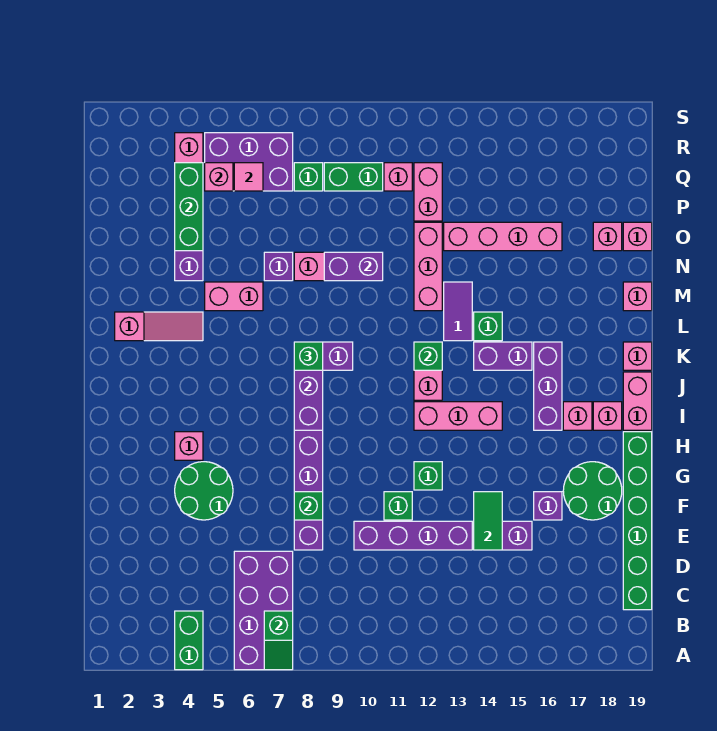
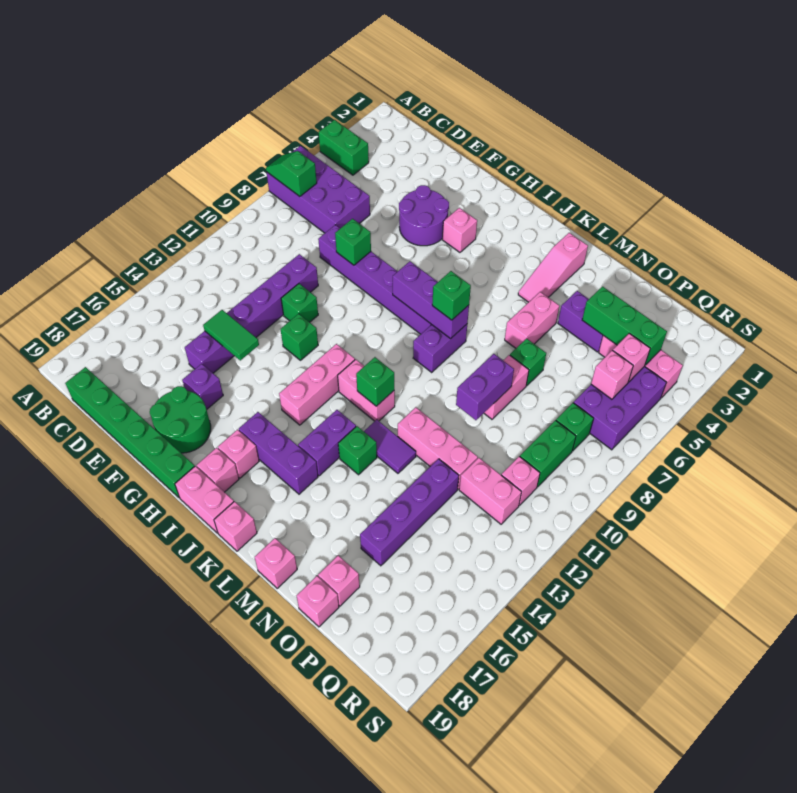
green round brick F4:G5 level 1 -> purple round brick F4:G5 level 1
purple brick N7 level 1 -> green brick N7 level 1
pink brick O13:O16 level 1 -> purple brick O13:O16 level 1
pink tile Q6 level 2 -> pink brick Q6 level 2

